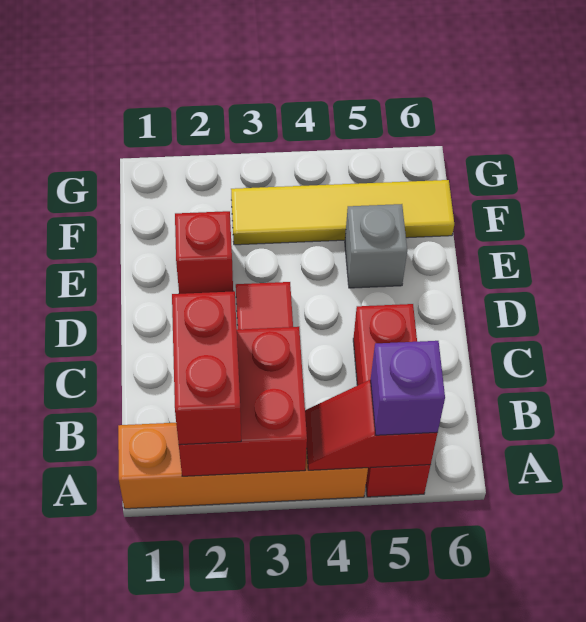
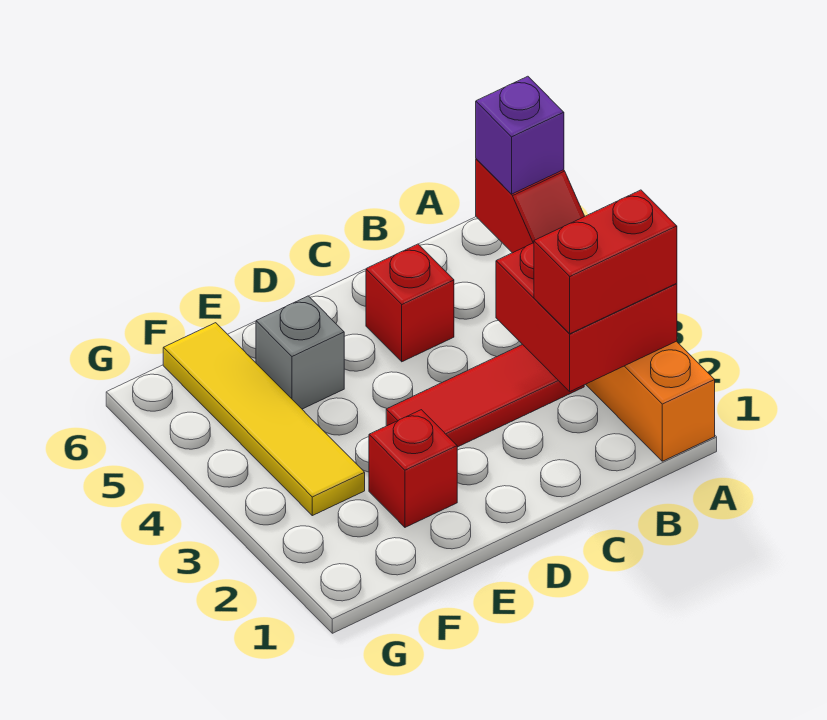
red brick A5:C5 level 1 -> red brick C5 level 1

